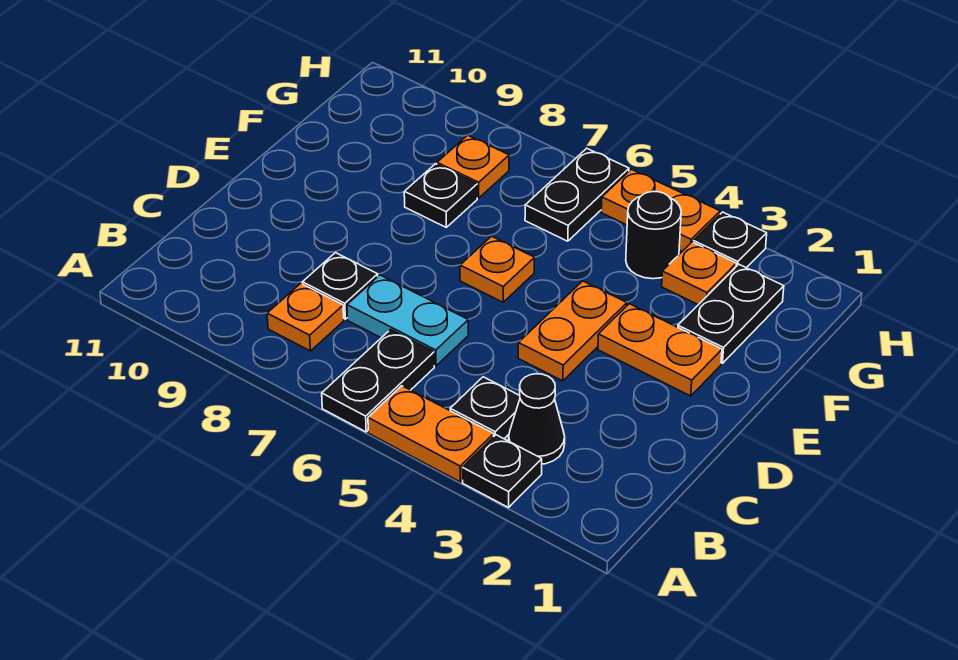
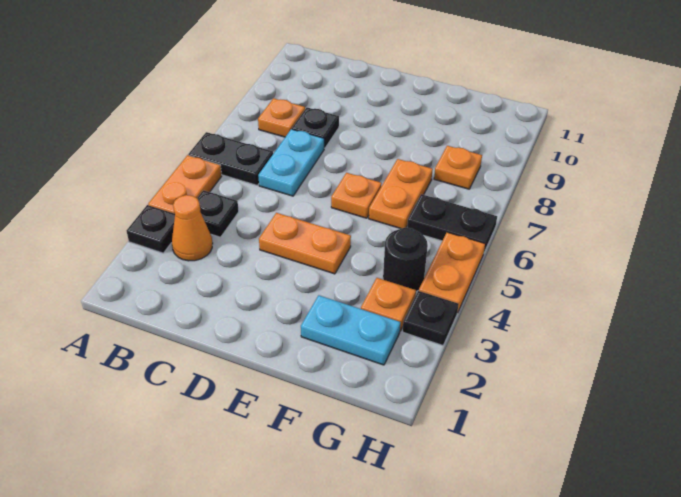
black cone B3 level 1 -> orange cone B3 level 1
orange plate E2:E3 level 1 -> orange plate F6:F7 level 1
black plate F2:G2 level 1 -> cyan plate F2:G2 level 1
black plate F8 level 1 -> none

